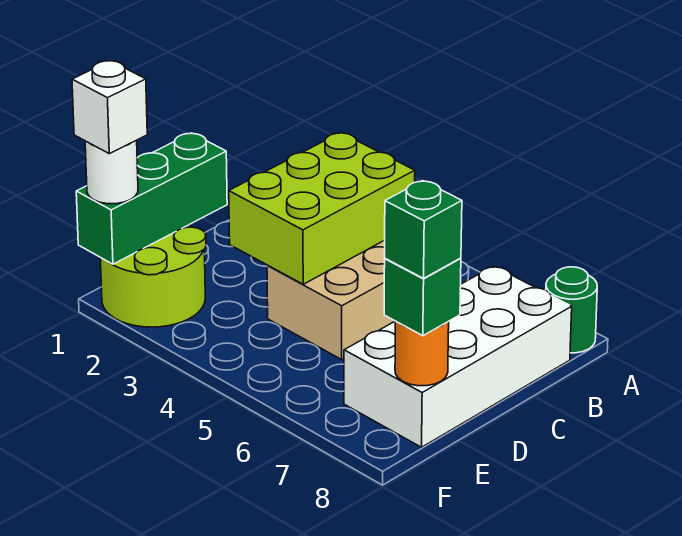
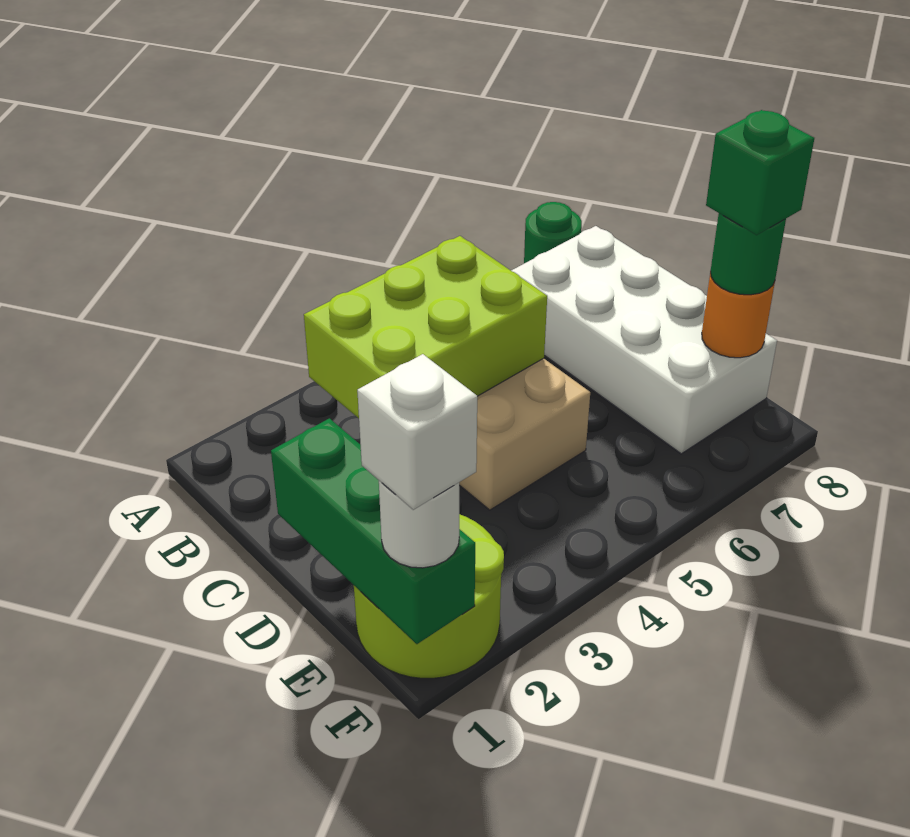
lime brick B3:D4 level 2 -> lime brick B3:C5 level 2
green brick E8 level 3 -> green round brick E8 level 3

